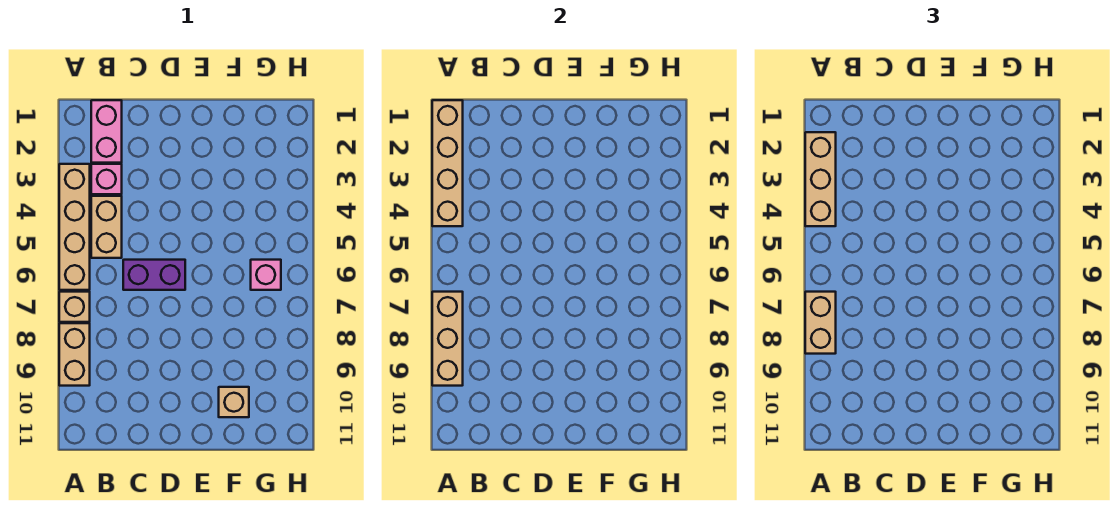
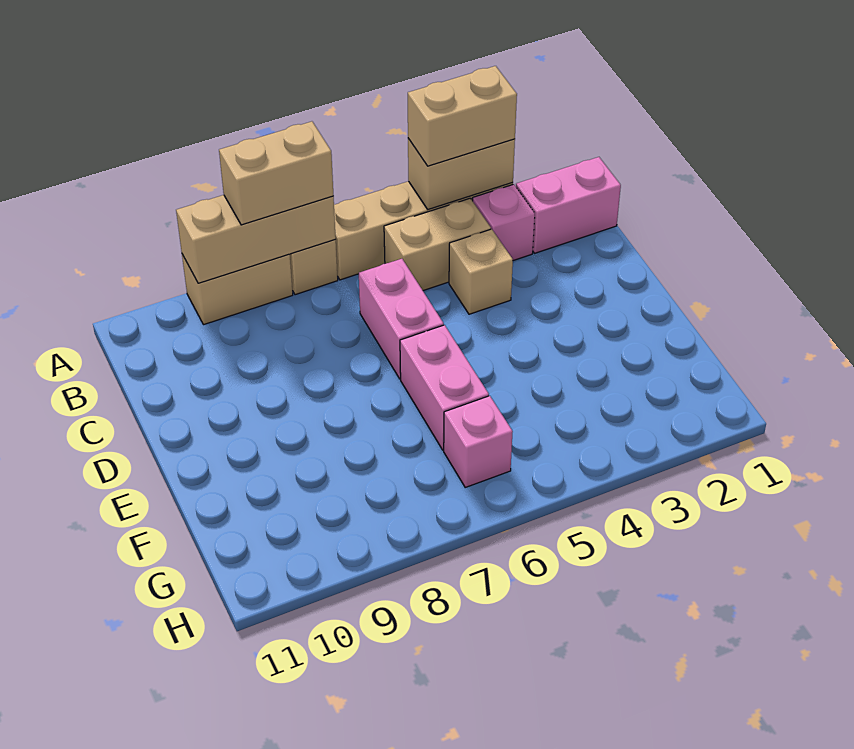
tan brick A1:A4 level 2 -> tan brick A3:A4 level 2
tan brick A2:A4 level 3 -> tan brick A3:A4 level 3
purple brick C6:D6 level 1 -> pink brick C6:D6 level 1
none -> pink brick E6:F6 level 1
tan brick F10 level 1 -> tan brick C4 level 1

